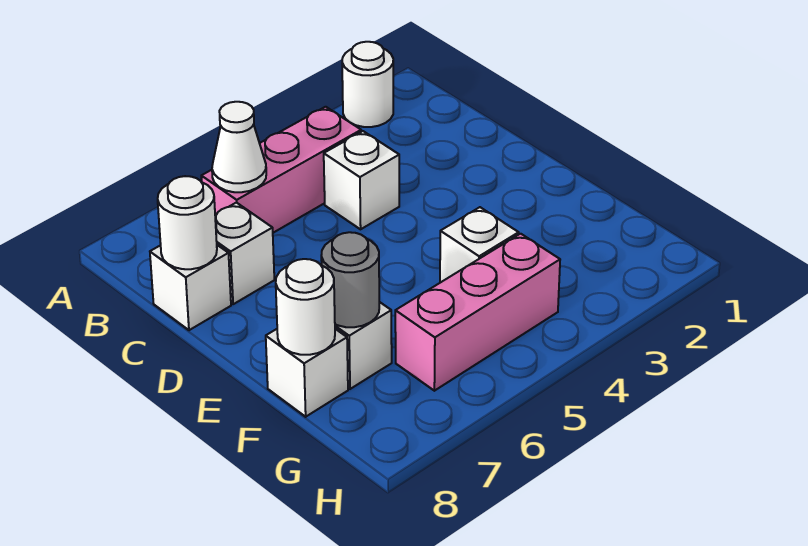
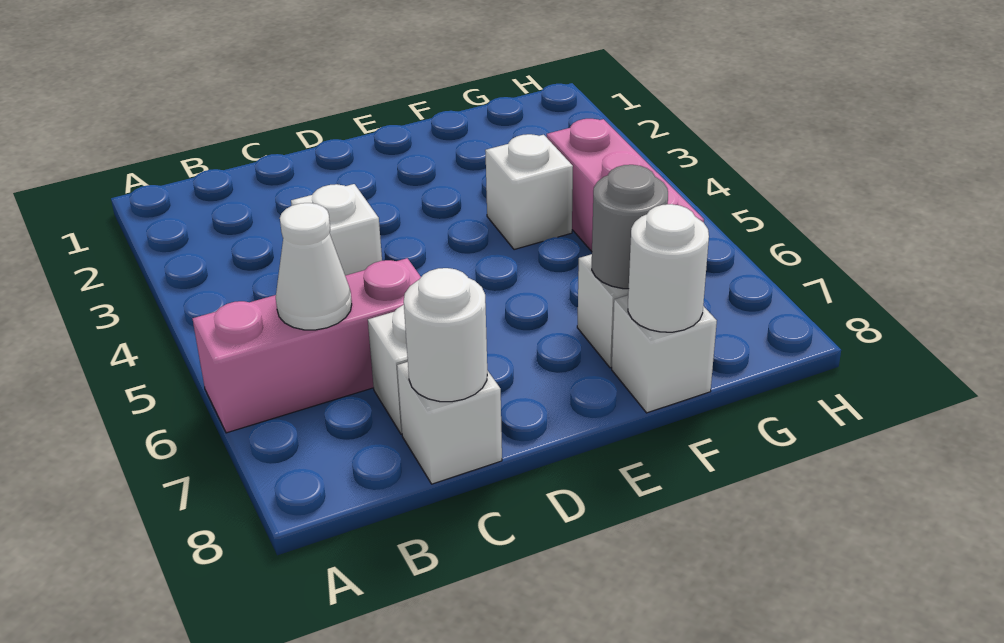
white round brick A2 level 1 -> none
pink brick B4:B6 level 1 -> pink brick A6:C6 level 1

